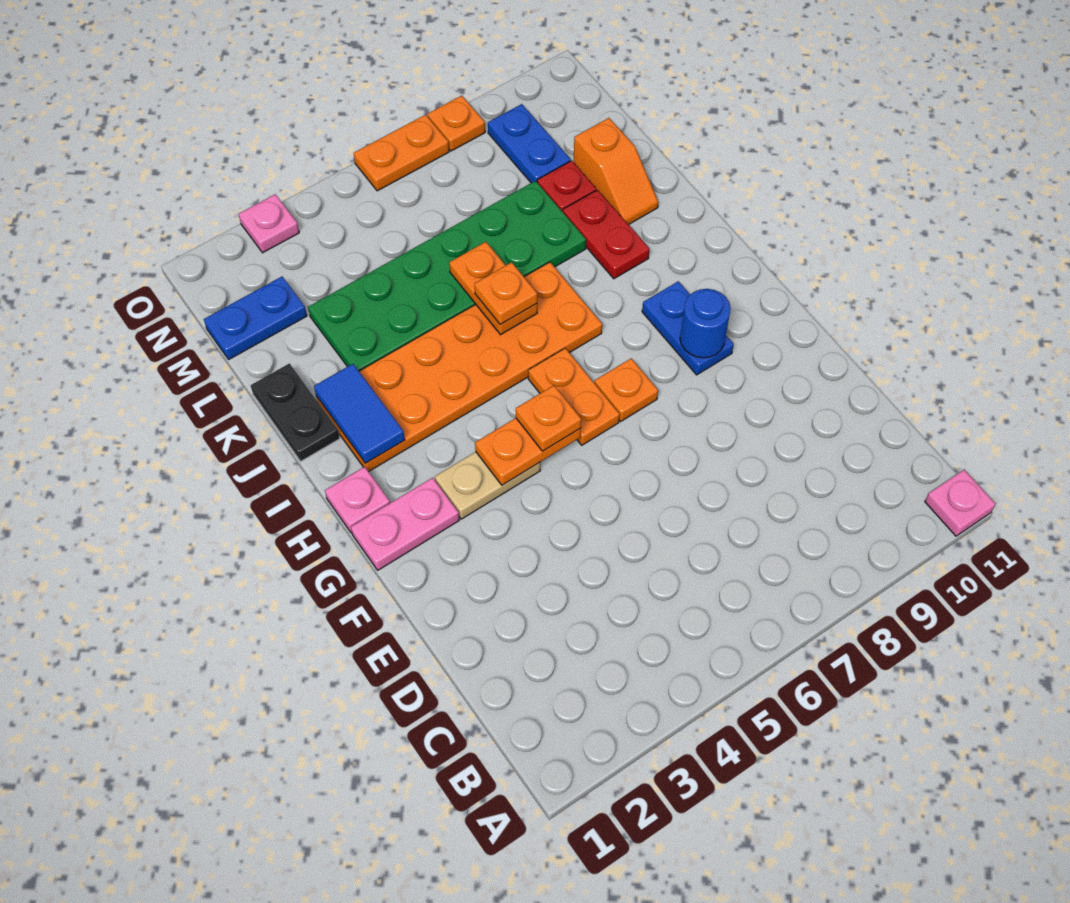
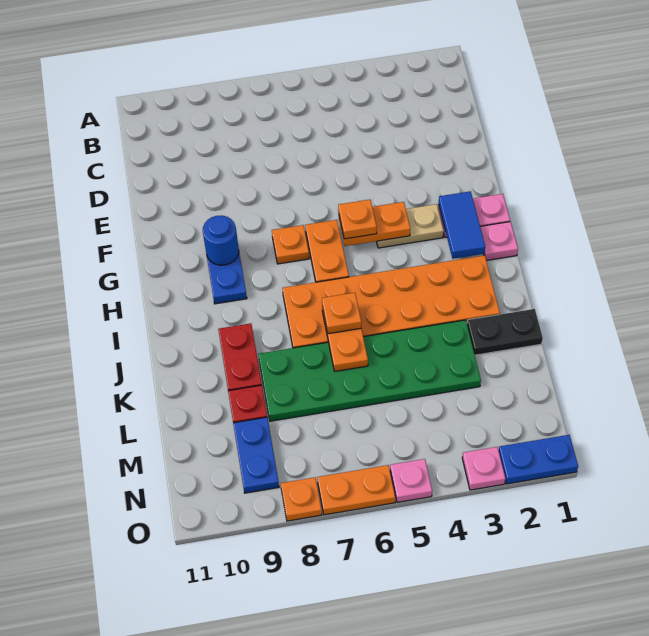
pink plate A11 level 1 -> pink plate O5 level 1
blue tile I2:J2 level 2 -> blue tile G2:H2 level 2
black plate J1:K1 level 1 -> black plate K1:K2 level 1
orange slope K10:L10 level 1 top L -> none
blue plate M1:M2 level 1 -> blue plate O1:O2 level 1

